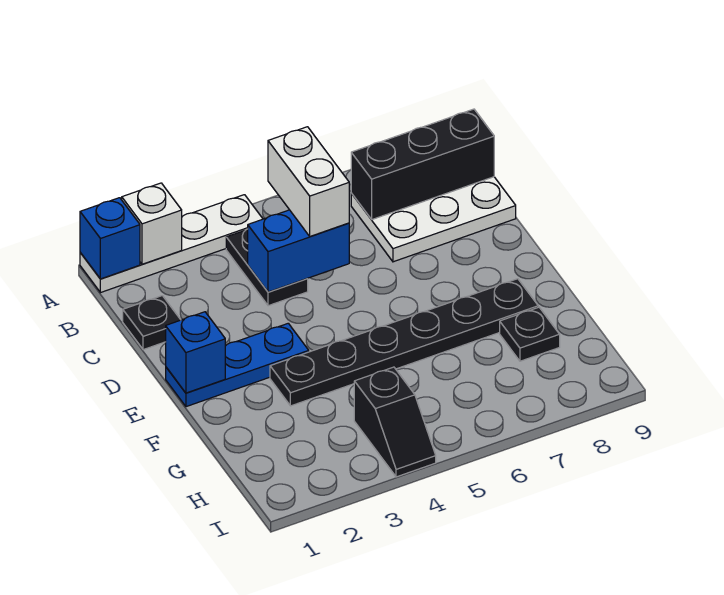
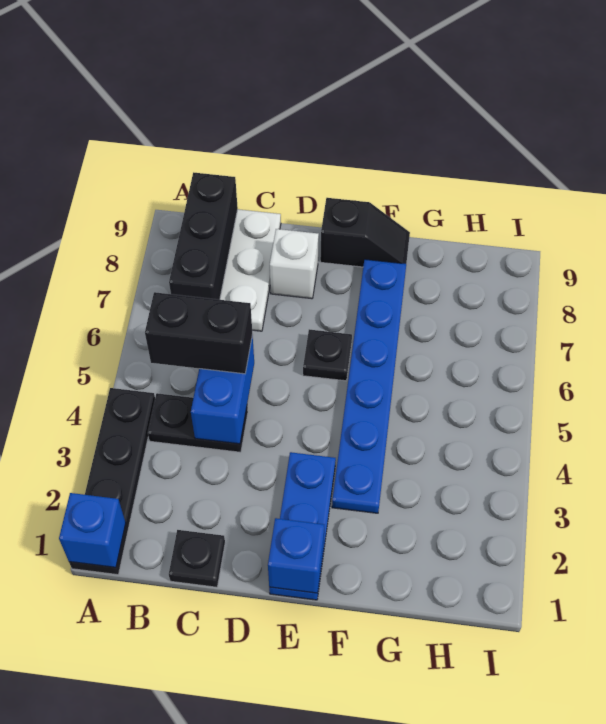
white plate A1:A4 level 1 -> black plate A1:A4 level 1
white brick A2 level 2 -> white brick D8 level 1
white brick B5:C5 level 3 -> black brick B5:C5 level 3
black plate F3:F8 level 1 -> blue plate F3:F8 level 1
black plate G8 level 1 -> black plate E6 level 1
black slope H4:I4 level 1 top H -> black slope E9:F9 level 1 top E

